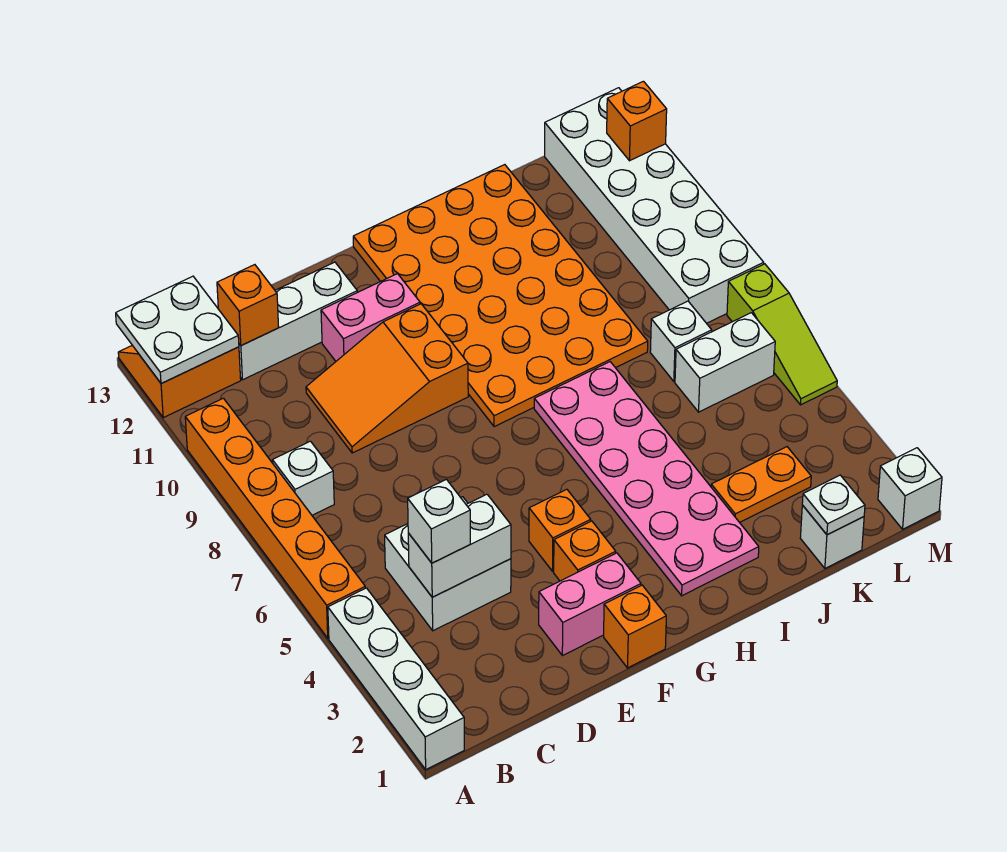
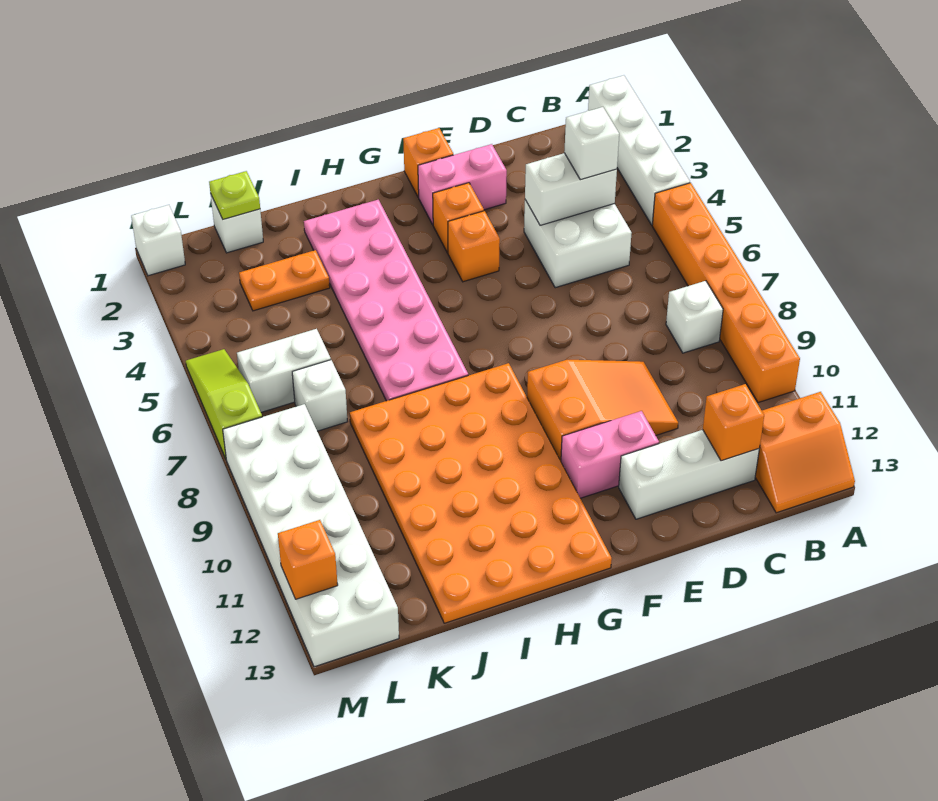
white plate A12:B13 level 2 -> none
white plate K1 level 2 -> lime plate K1 level 2

